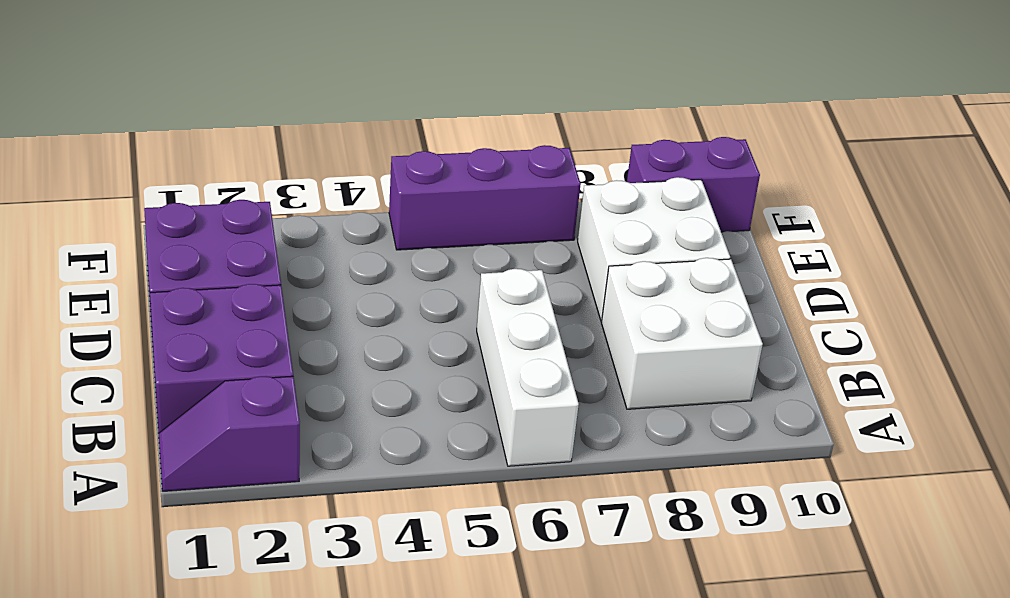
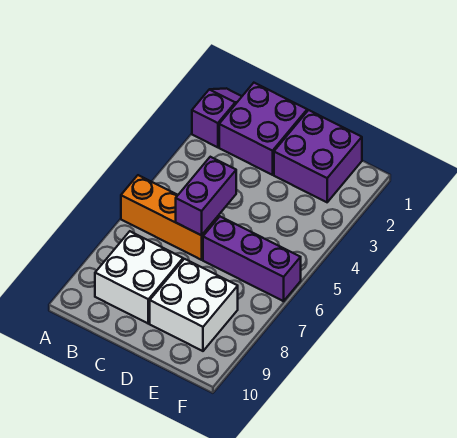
white brick A6:C6 level 1 -> orange brick A6:C6 level 1
purple brick F5:F7 level 1 -> purple brick D6:F6 level 1
purple brick F9:F10 level 1 -> purple brick C5:C6 level 2

